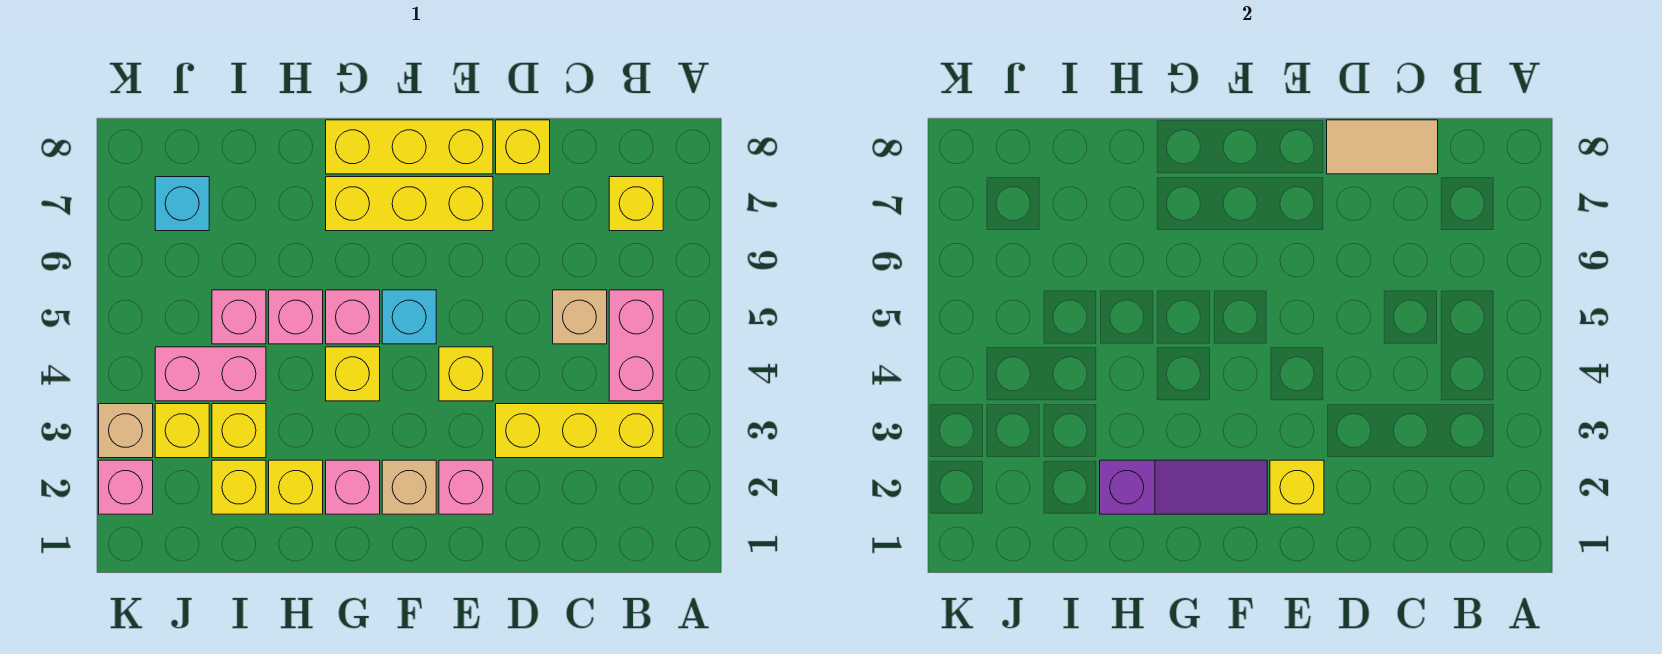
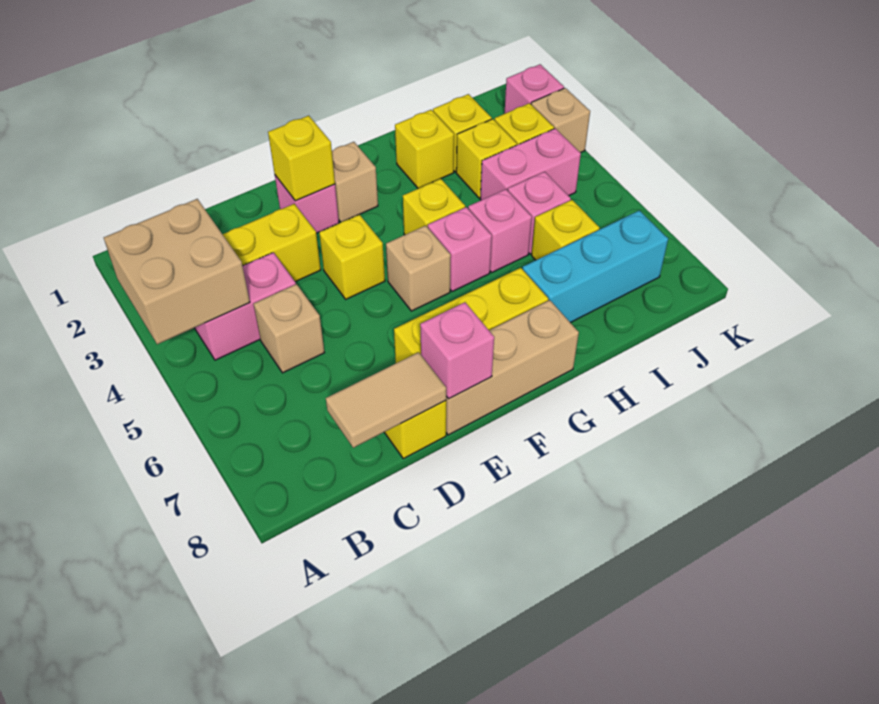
none -> tan brick A3:B4 level 2
pink brick B4:B5 level 1 -> pink brick B4:C4 level 1
yellow brick B7 level 1 -> yellow brick I6 level 1
yellow brick E8:G8 level 1 -> tan brick E8:G8 level 1
purple slope F2:H2 level 2 top H -> none
cyan brick F5 level 1 -> tan brick F5 level 1
pink brick G2 level 1 -> pink brick E8 level 2
cyan brick J7 level 1 -> cyan brick H7:J7 level 1

